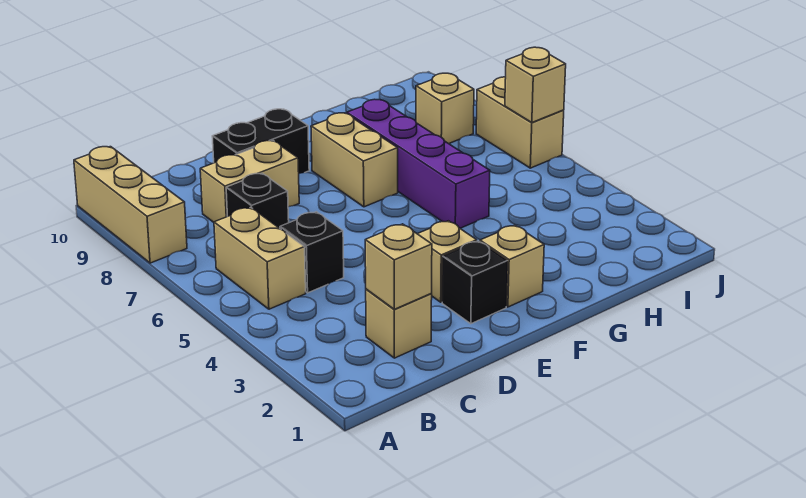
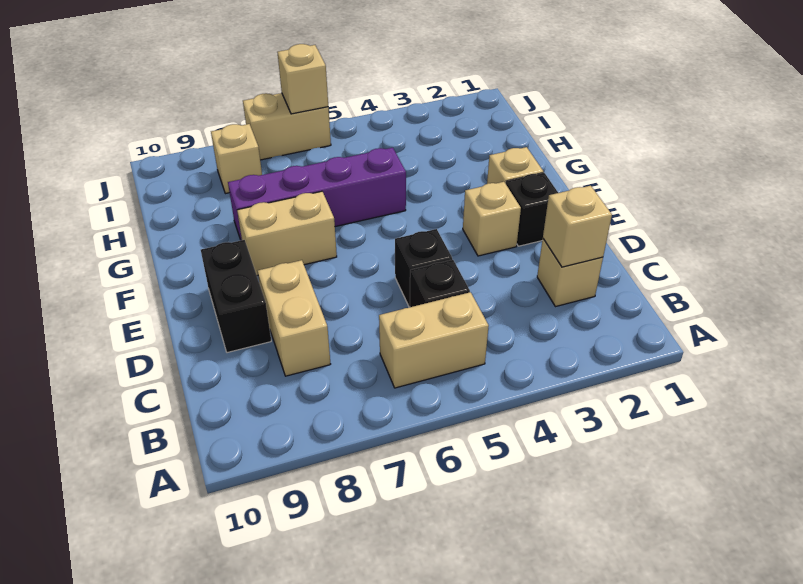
tan brick A8:A10 level 1 -> none
black brick C7 level 1 -> black brick D5 level 1

